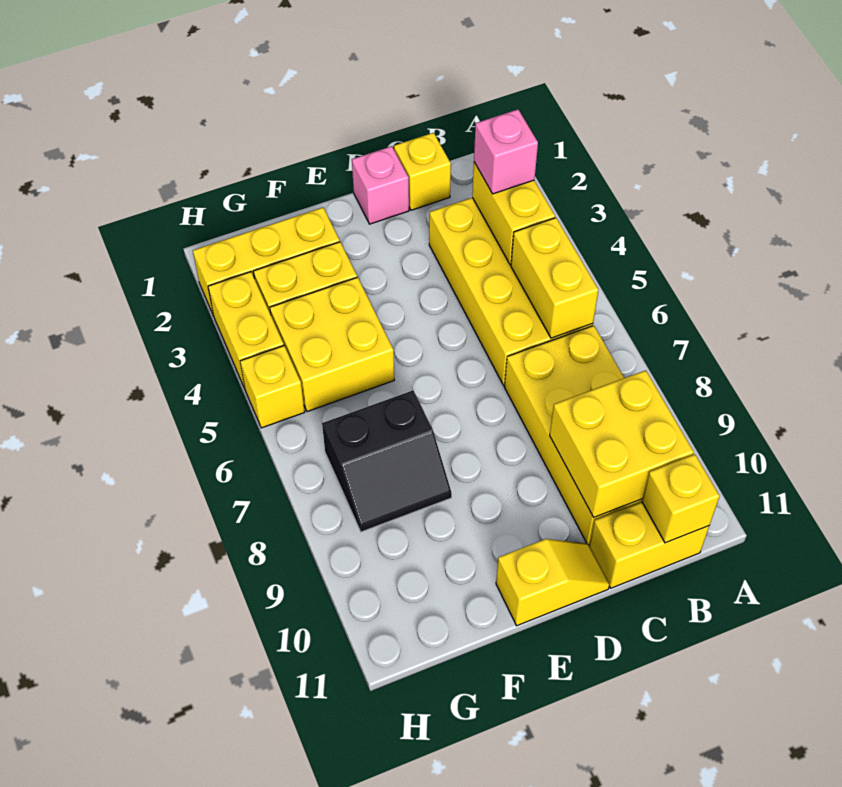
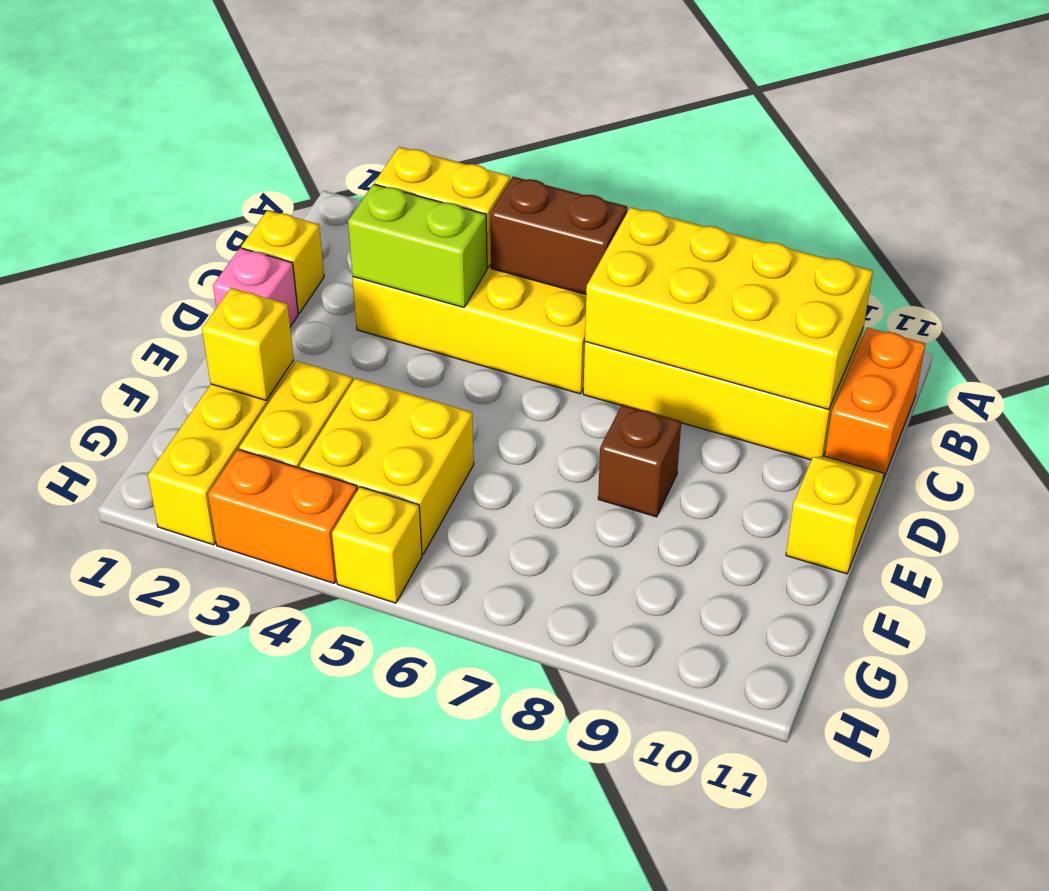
pink brick B3 level 3 -> none
yellow brick B5:B6 level 2 -> brown brick B5:B6 level 2
yellow brick B9:C10 level 2 -> yellow brick B7:C10 level 2
yellow brick B11:C11 level 1 -> orange brick B11:C11 level 1
yellow brick B11 level 2 -> yellow brick F2 level 2
none -> lime brick C3:C4 level 2
none -> brown brick E8 level 1
black slope F7:G8 level 1 top 7 -> none
yellow brick H3:H4 level 1 -> orange brick H3:H4 level 1

